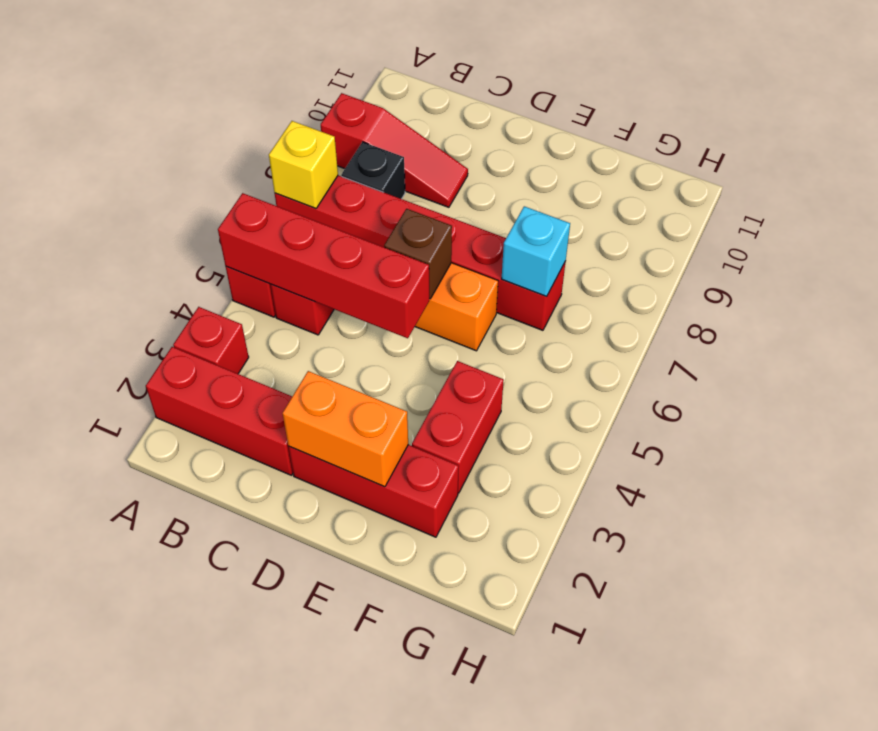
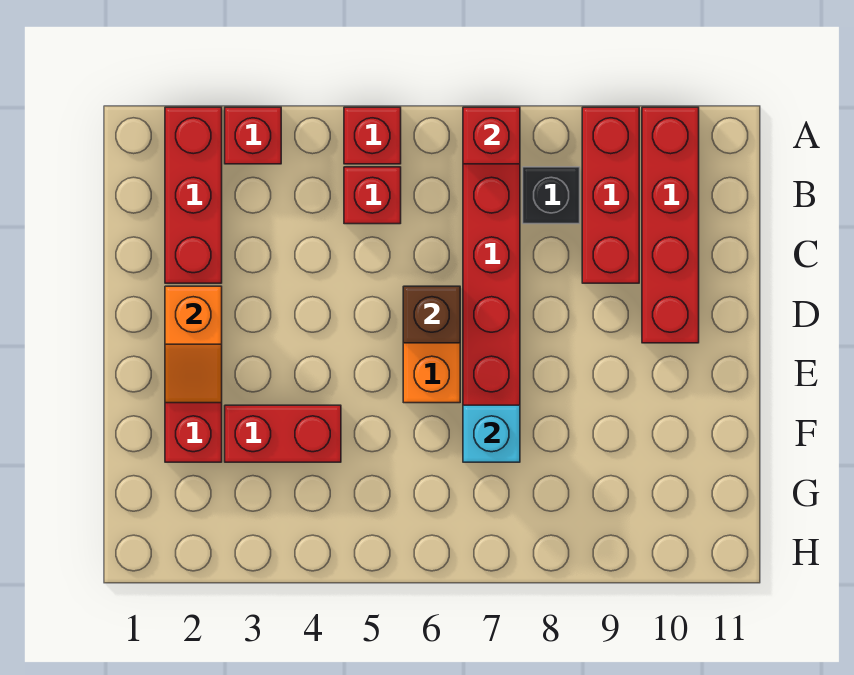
red brick A5:D5 level 2 -> red brick A10:D10 level 1
yellow brick A7 level 2 -> red brick A7 level 2
red slope A9:C9 level 1 top A -> red brick A9:C9 level 1
orange brick D2:E2 level 2 -> orange slope D2:E2 level 2 top D

